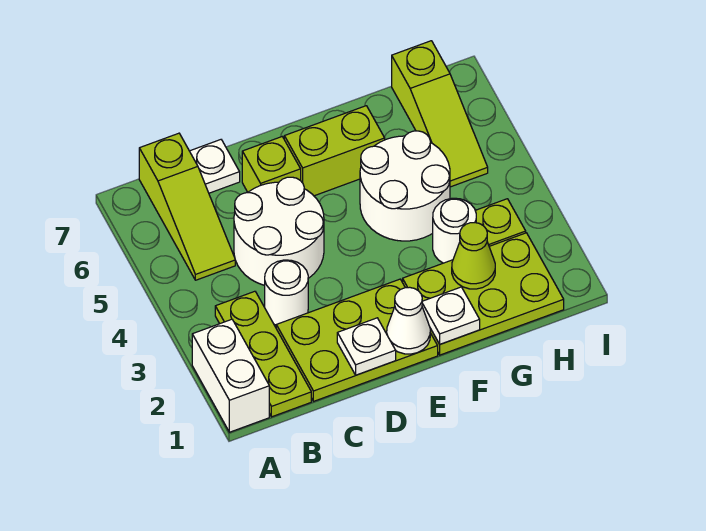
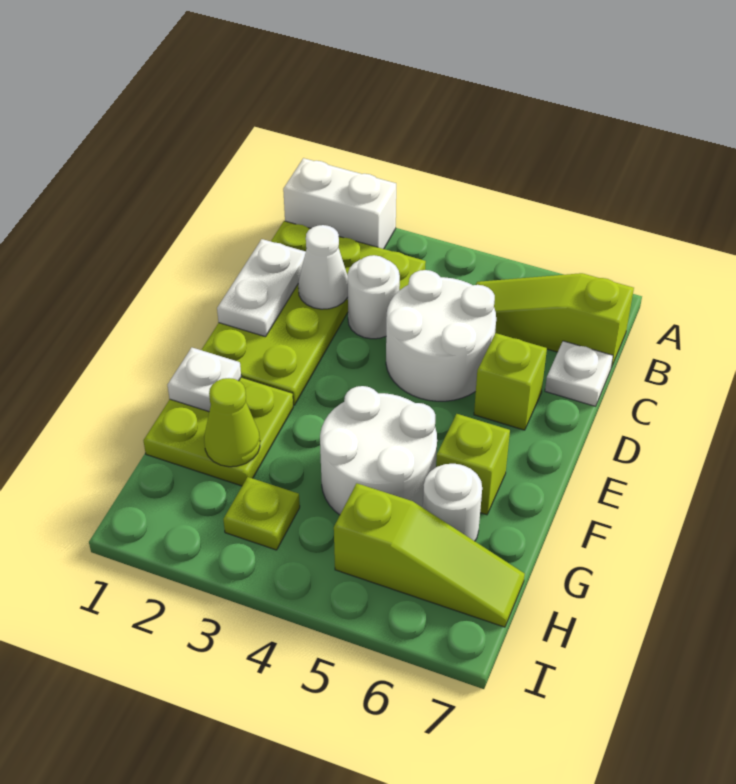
white plate D1 level 2 -> white plate C1:D1 level 2
white cone E1 level 2 -> white cone C2 level 2
lime brick E6:F6 level 1 -> lime brick F6 level 1
lime plate F1:H2 level 1 -> lime plate F1:G2 level 1
white round brick G3 level 1 -> white round brick G6 level 1
lime slope H5:H7 level 1 top 7 -> lime slope H5:H7 level 1 top 5

